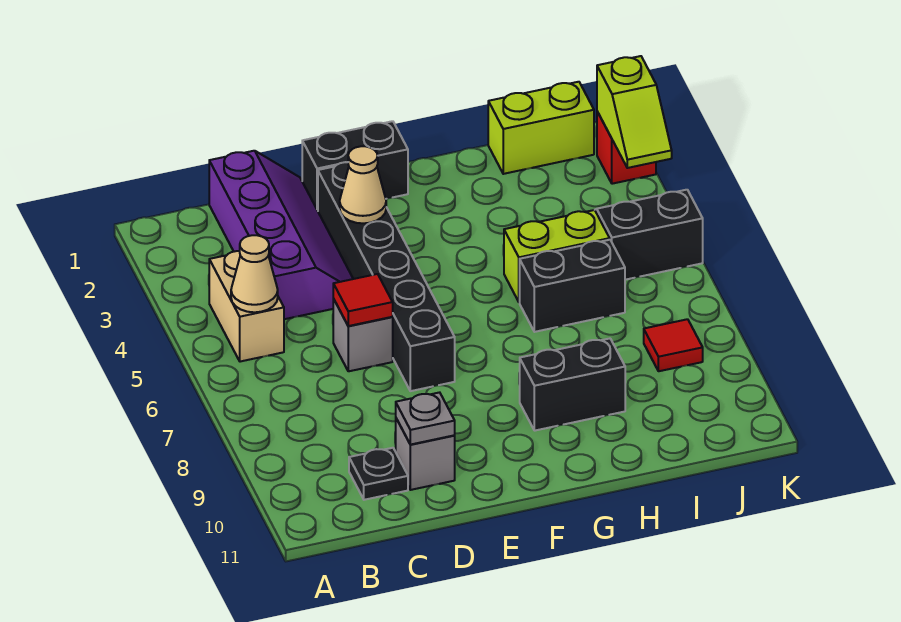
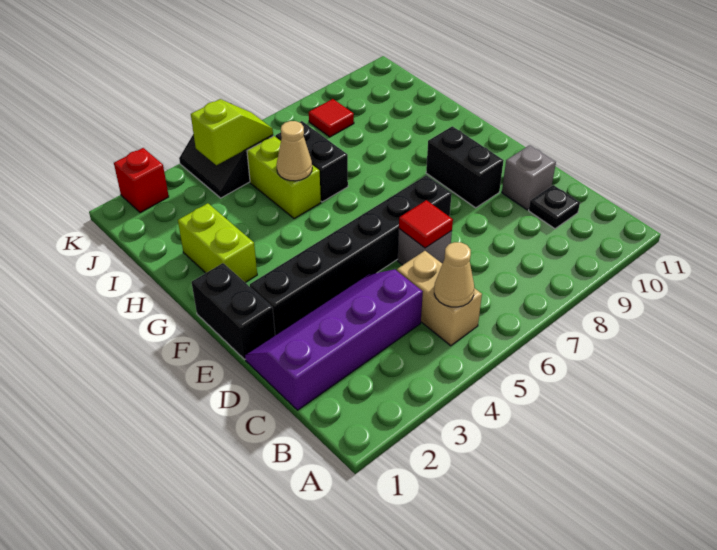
tan brick B4:B5 level 1 -> tan brick B5:C5 level 1
grey plate D10 level 2 -> none
tan cone E3 level 2 -> tan cone H5 level 2
black brick G9:H9 level 1 -> black brick E9:F9 level 1
lime brick I1:J1 level 1 -> lime brick G2:H2 level 1
lime slope K2:K3 level 2 top 2 -> lime slope J4:J5 level 2 top 4

